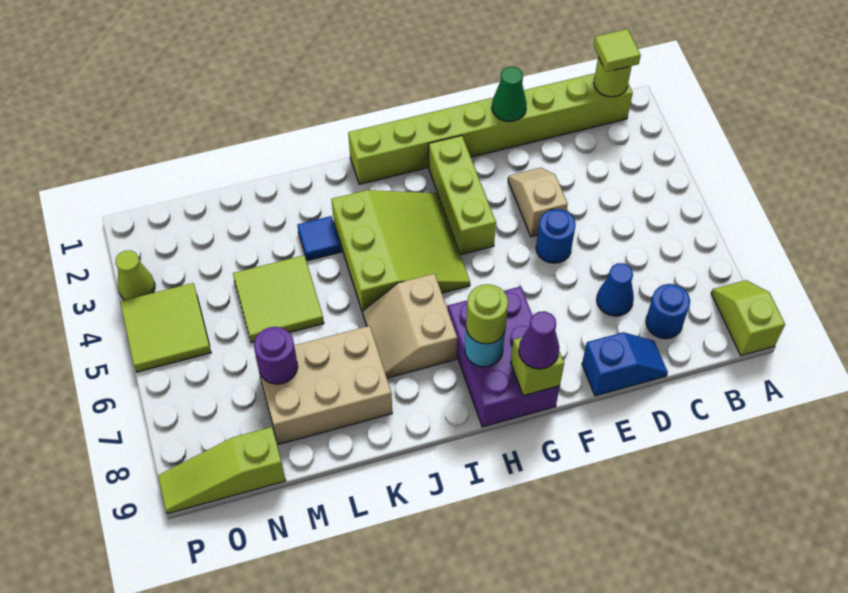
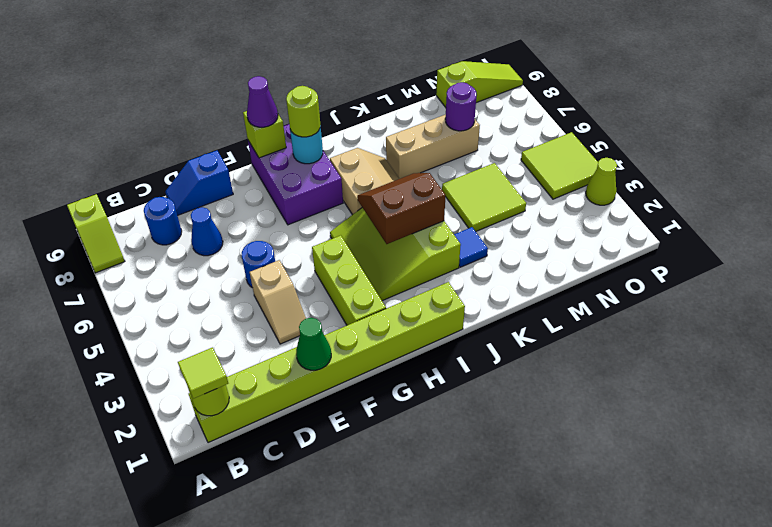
none -> brown slope I4:J5 level 2 top 4
tan brick K7:M8 level 1 -> tan brick K7:M7 level 1

